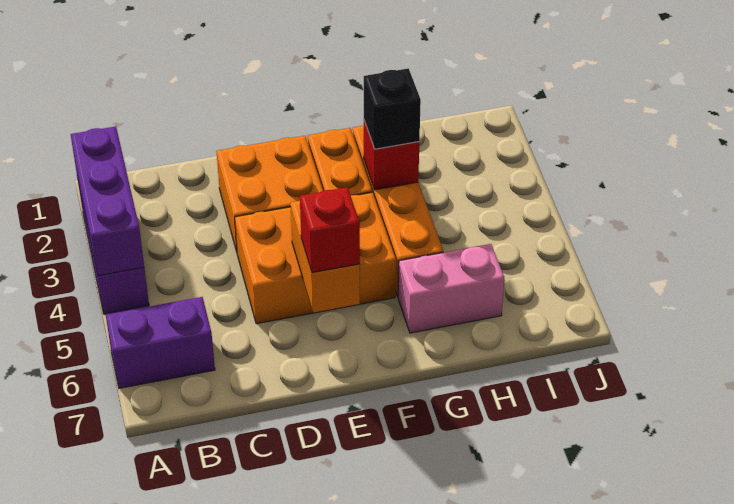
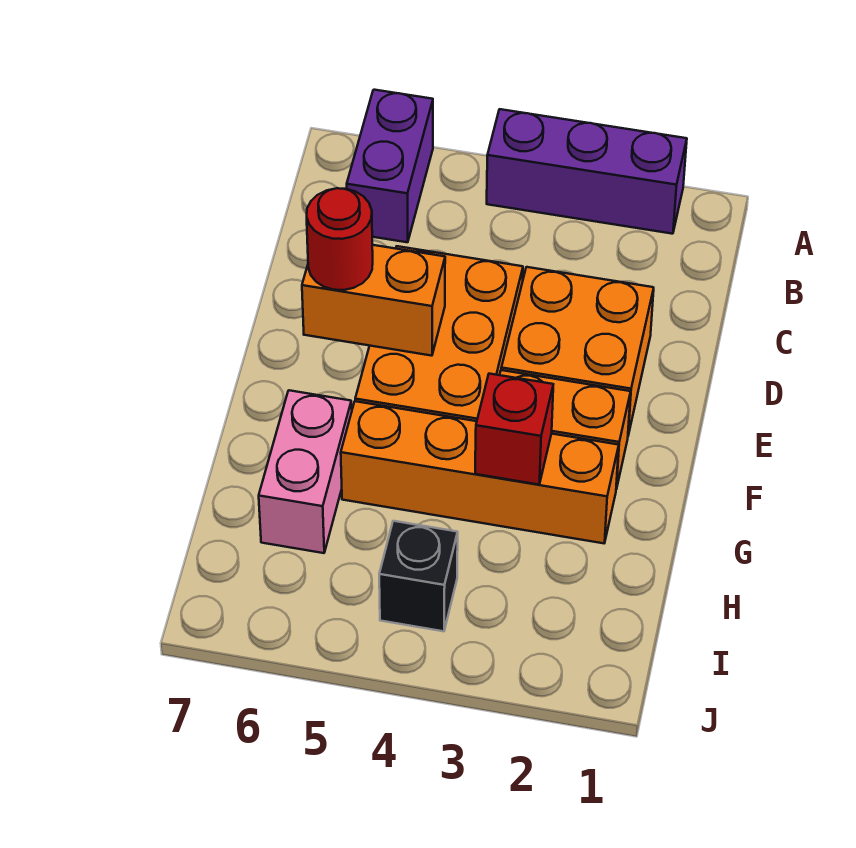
purple brick A2:A4 level 2 -> none
red brick E6 level 3 -> red round brick E6 level 3
black brick G3 level 3 -> black brick I4 level 1

